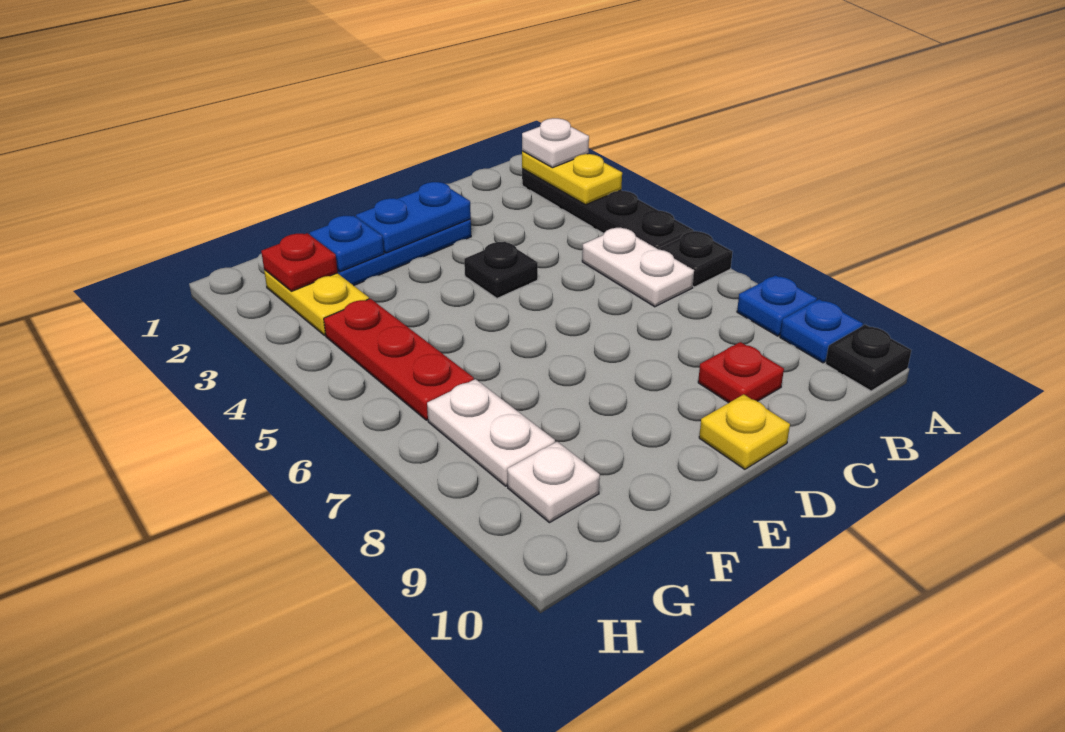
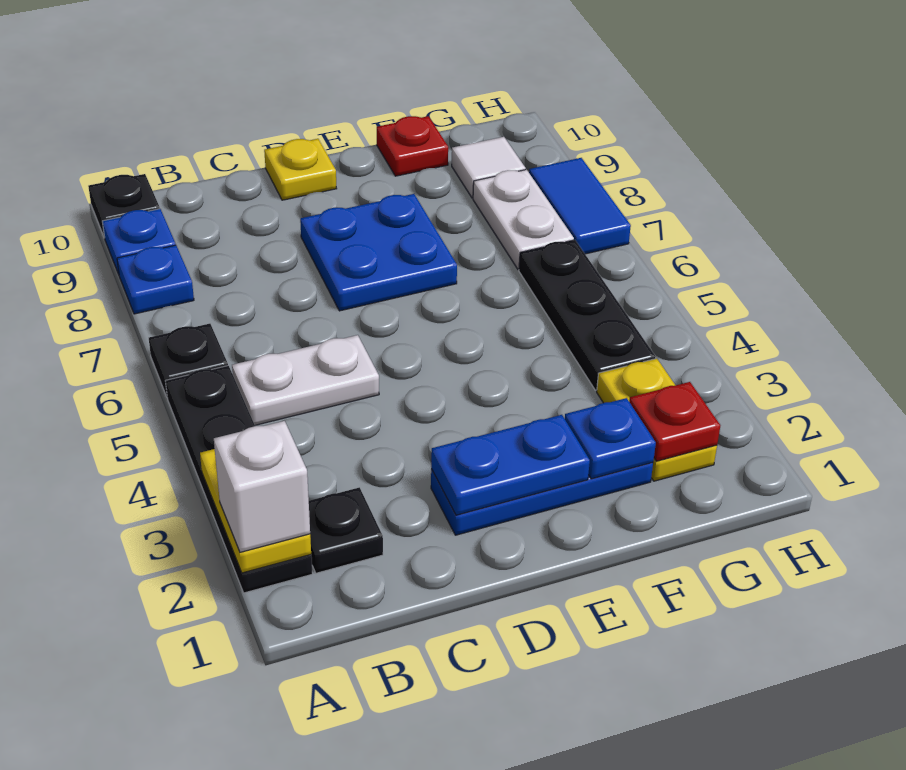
white plate A2 level 3 -> white brick A2 level 3
white plate B5:B6 level 1 -> white plate B5:C5 level 1
red plate C9 level 1 -> red plate F10 level 1
black plate D4 level 1 -> black plate B2 level 1
none -> blue plate D7:E8 level 1
red plate G4:G6 level 1 -> black plate G4:G6 level 1
white plate G9 level 1 -> white tile G9 level 1
none -> blue tile H7:H8 level 1

